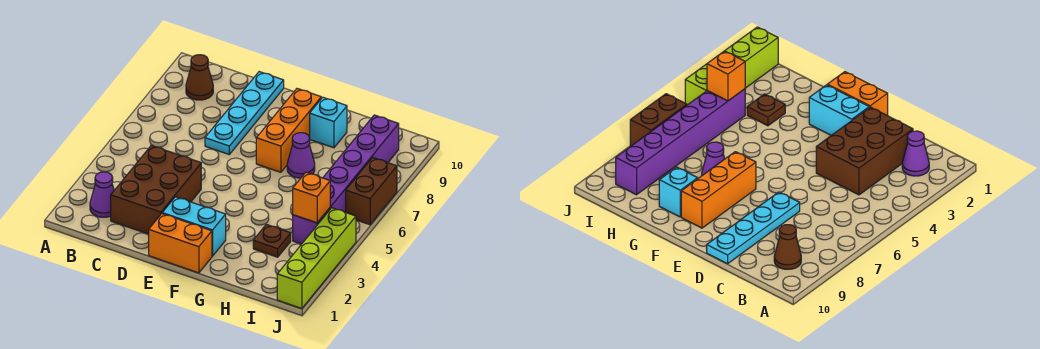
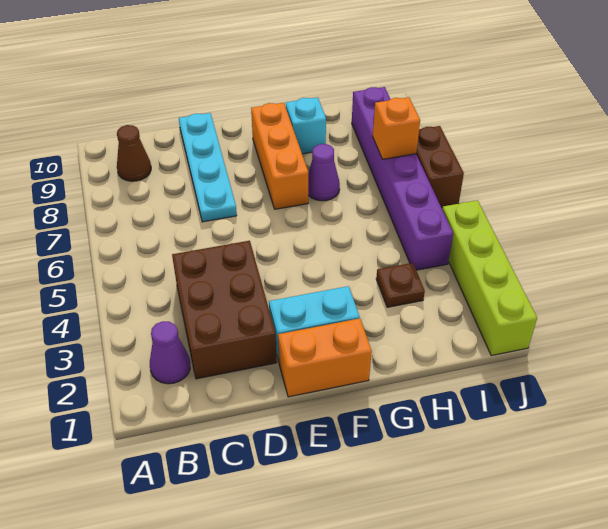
orange brick I4 level 2 -> orange brick I7 level 2

